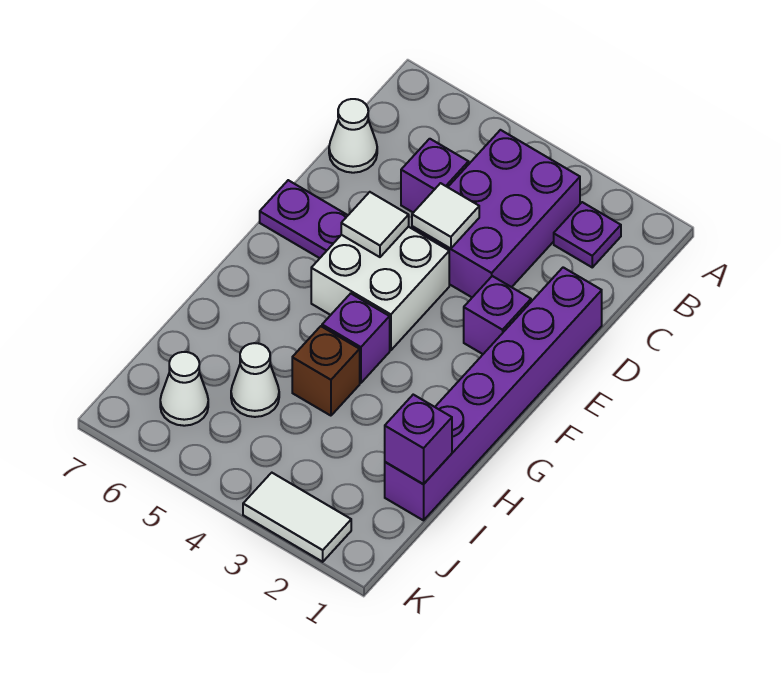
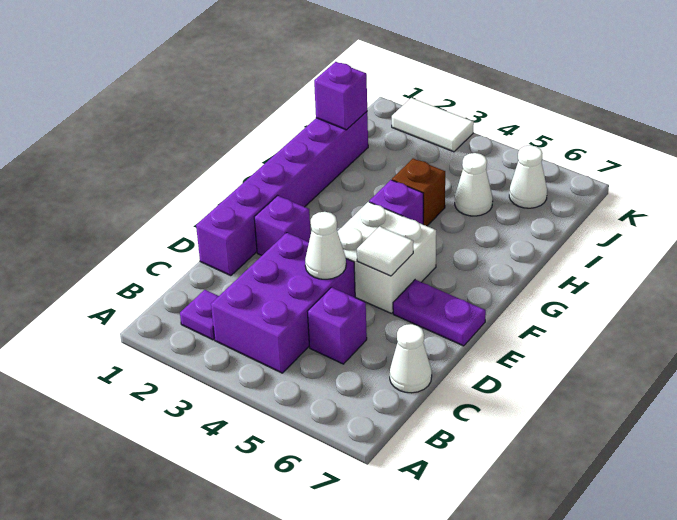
white tile D4 level 2 -> white cone D4 level 2

